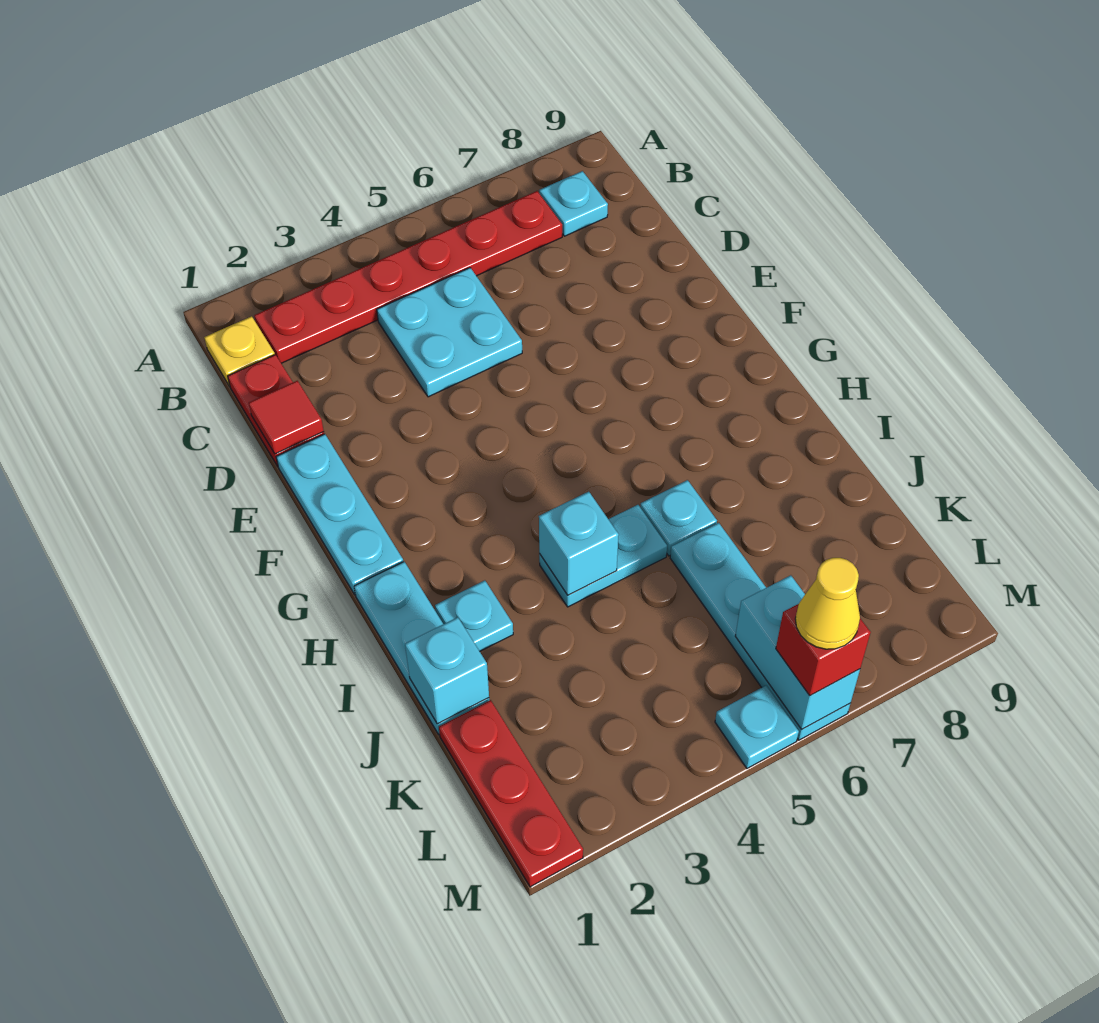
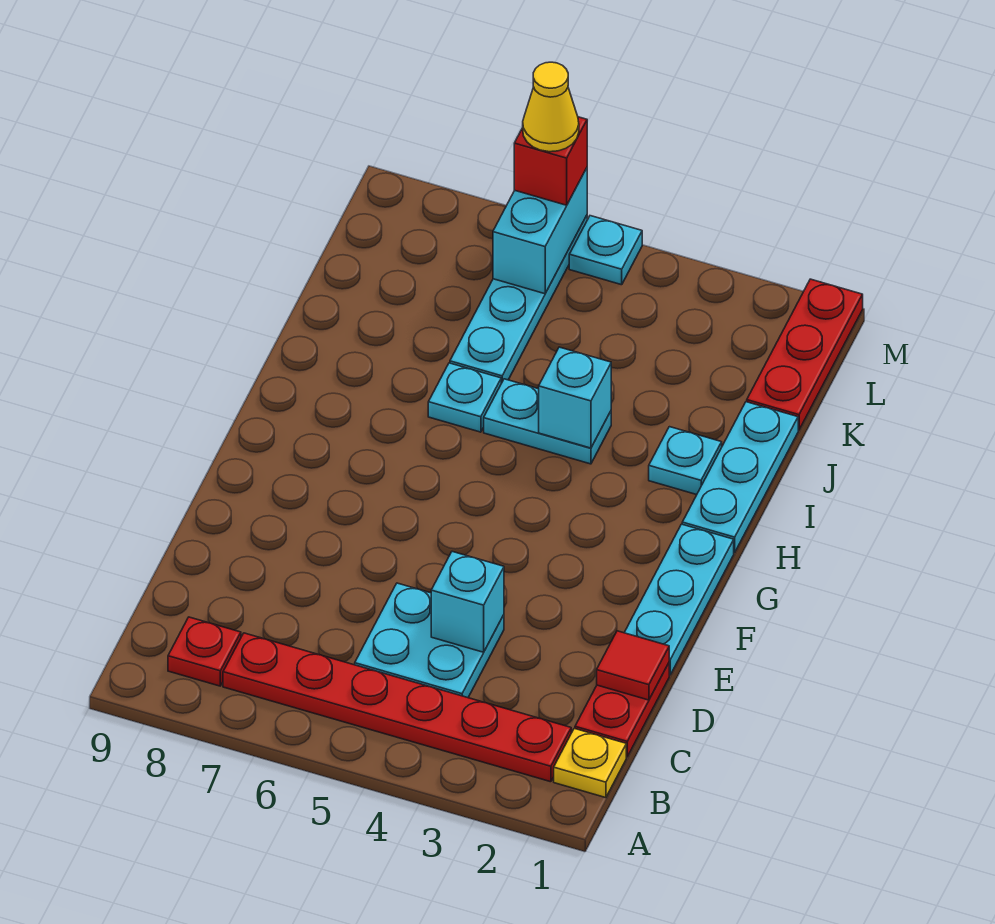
cyan plate B8 level 1 -> red plate B8 level 1
cyan brick J1 level 2 -> cyan brick D4 level 2

